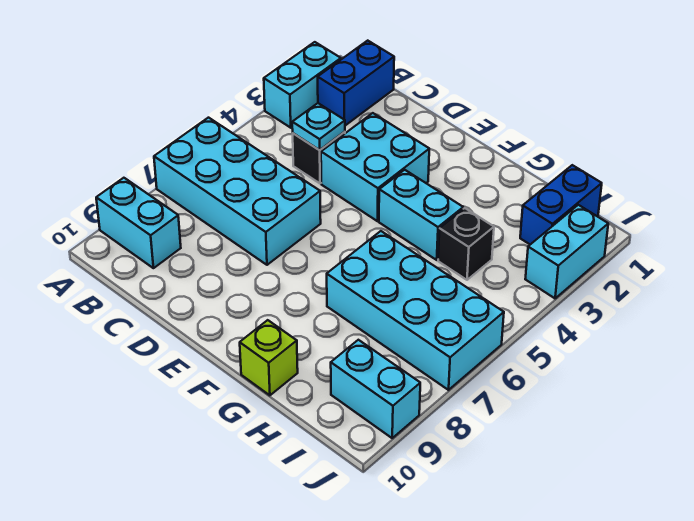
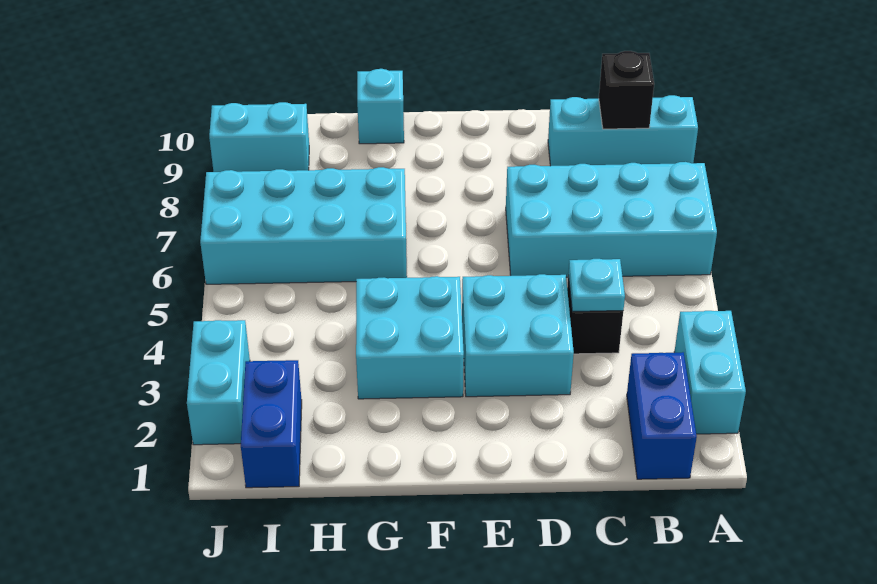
cyan brick A9:B9 level 1 -> cyan brick A9:C9 level 1
cyan brick F4:G4 level 1 -> cyan brick F3:G4 level 1
lime brick G10 level 1 -> cyan brick G10 level 1
black brick H4 level 1 -> black brick B9 level 2

